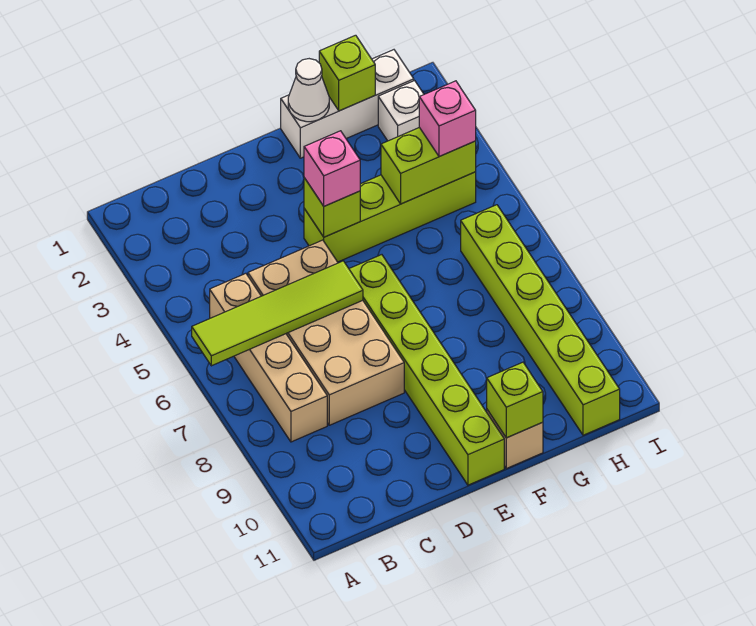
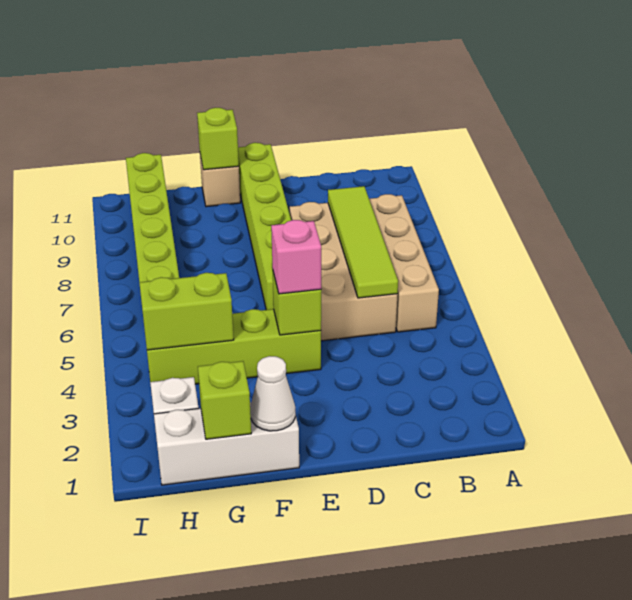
lime tile A6:D6 level 2 -> lime tile C5:C8 level 2
pink brick H4 level 3 -> none

